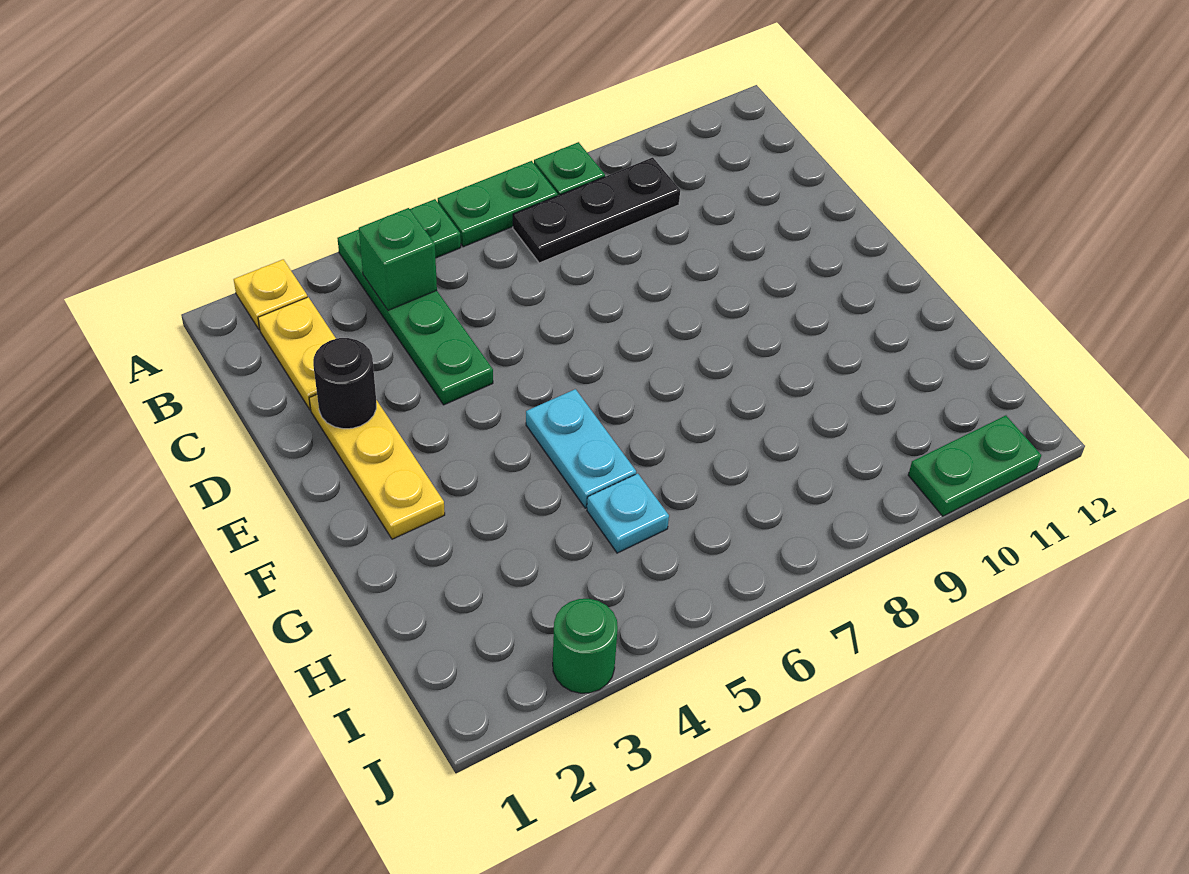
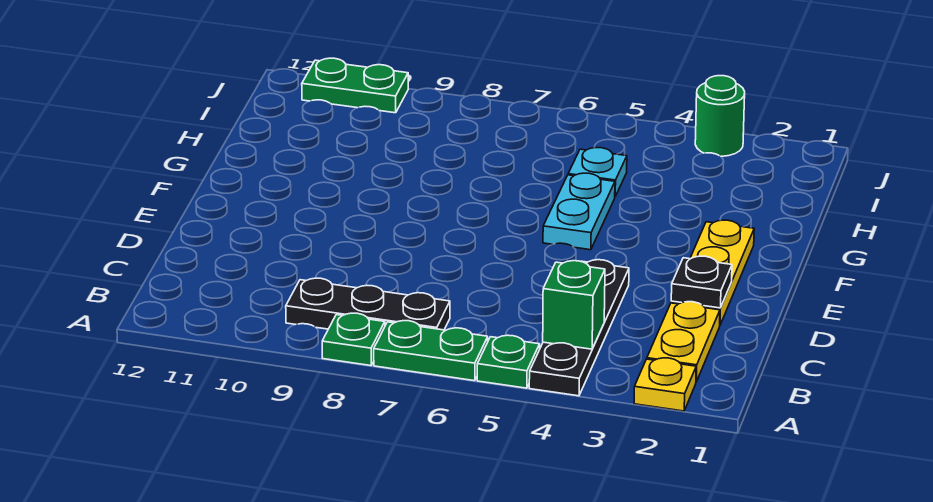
green plate A4:D4 level 1 -> black plate A4:D4 level 1
black round brick D2 level 2 -> black plate D2 level 2

